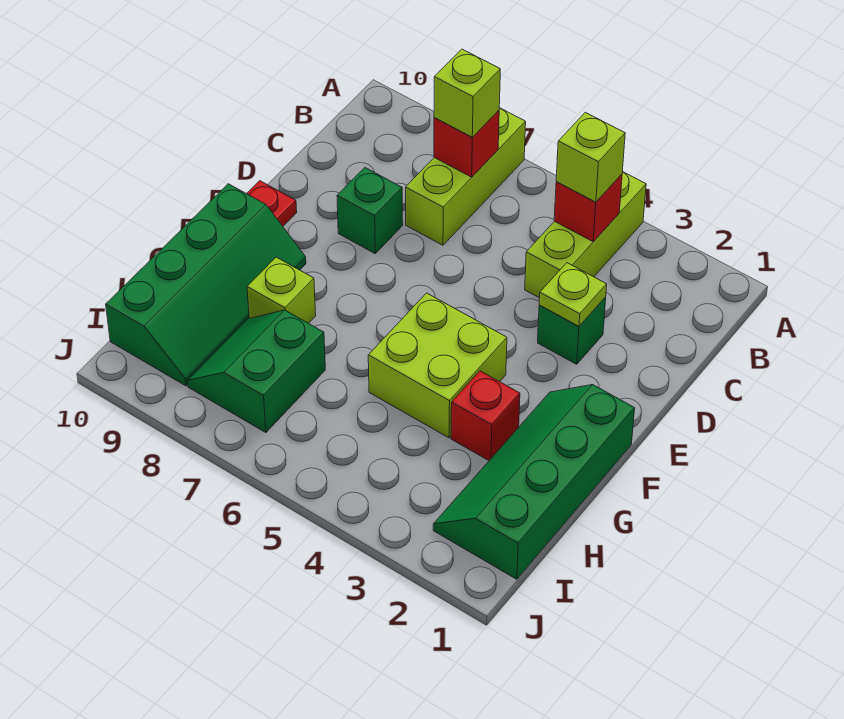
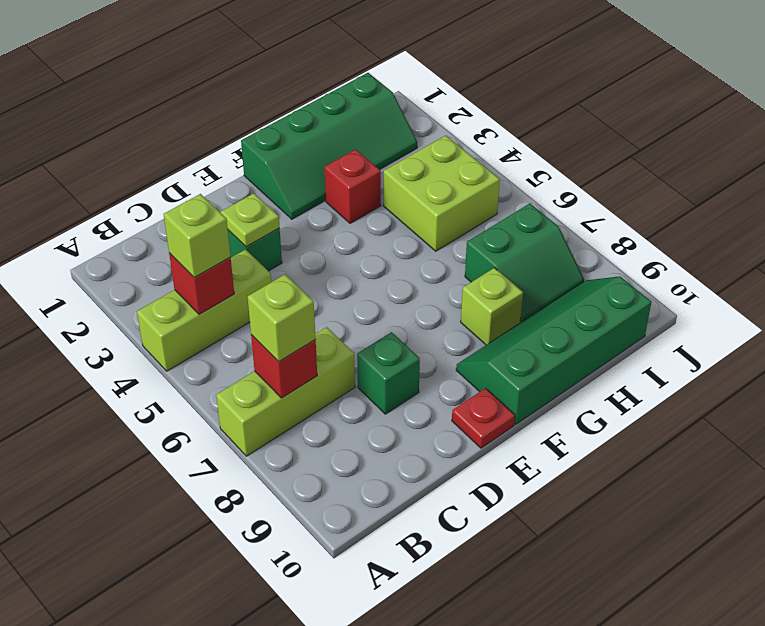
lime brick F4:G5 level 1 -> lime brick H4:I5 level 1

